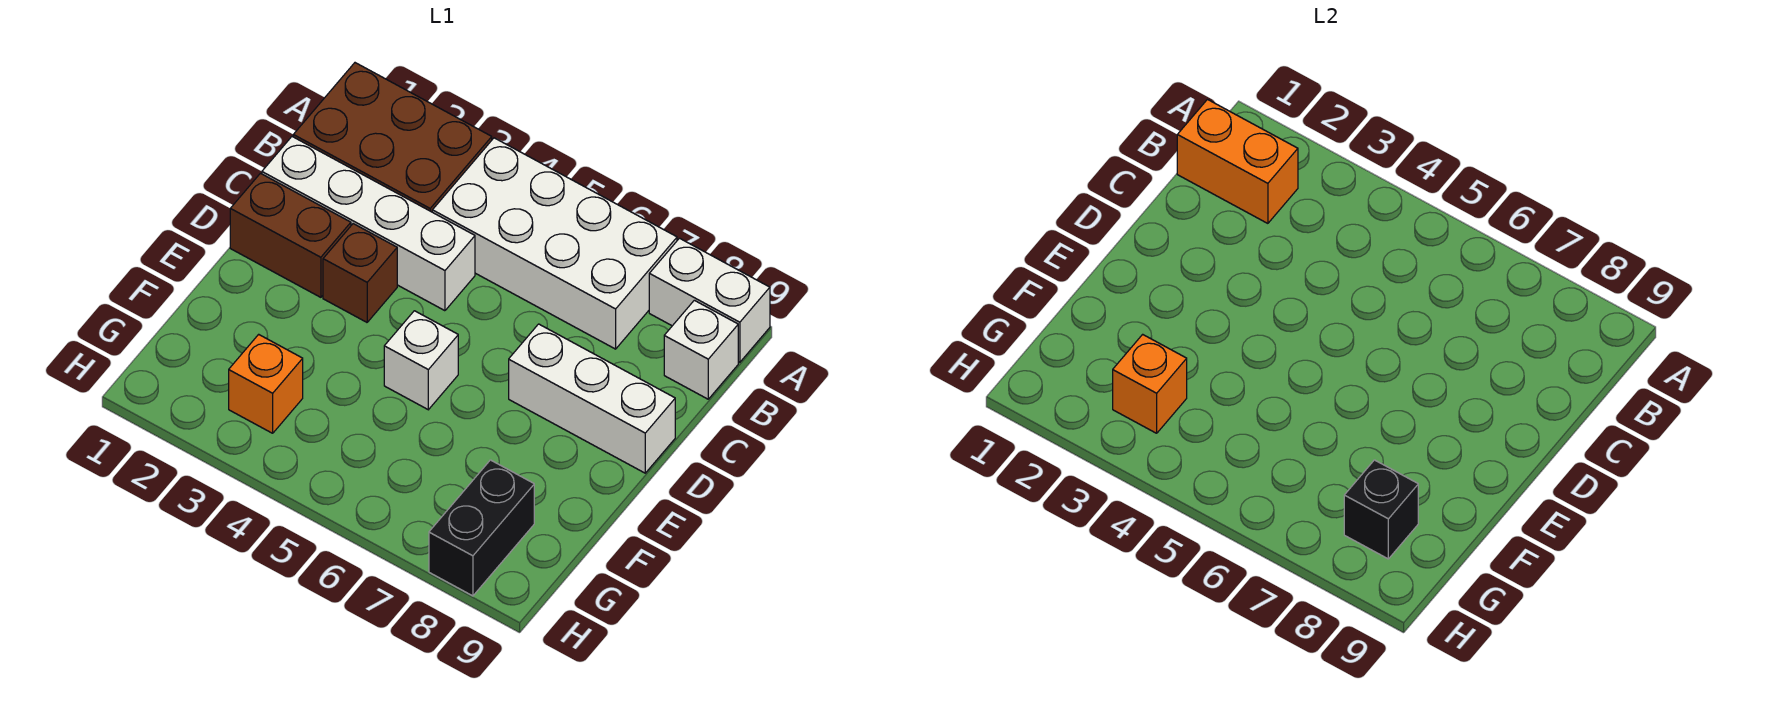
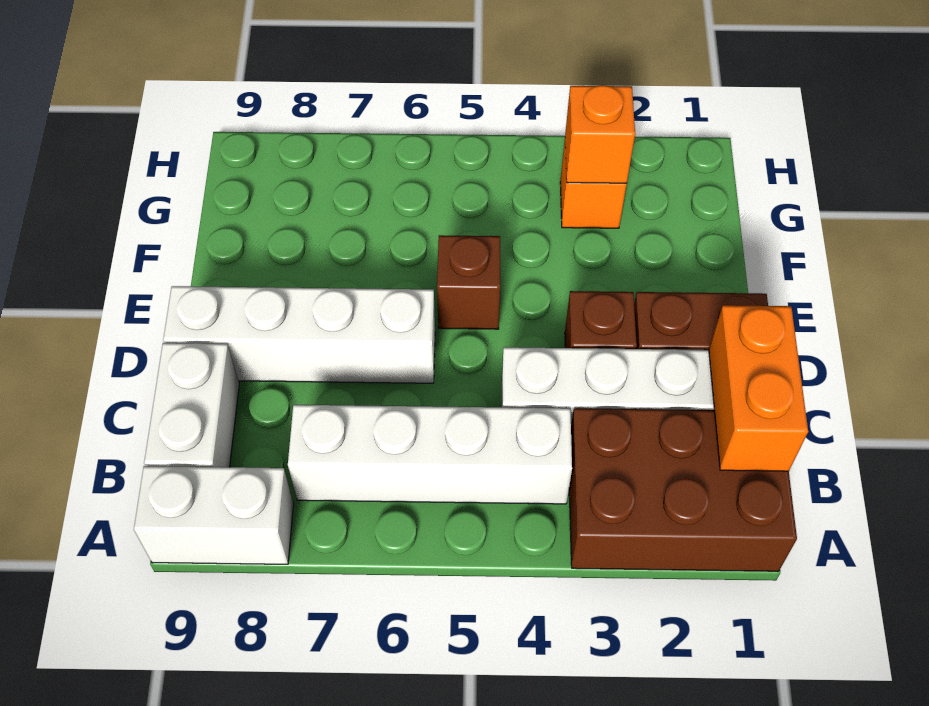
white brick A4:B7 level 1 -> white brick B4:B7 level 1
orange brick B1:B2 level 2 -> orange brick B1:C1 level 2
white brick B9 level 1 -> white brick B9:C9 level 1
white brick D7:D9 level 1 -> white brick D6:D9 level 1
white brick E5 level 1 -> brown brick E5 level 1
black brick G8:H8 level 1 -> none
black brick G8 level 2 -> none

